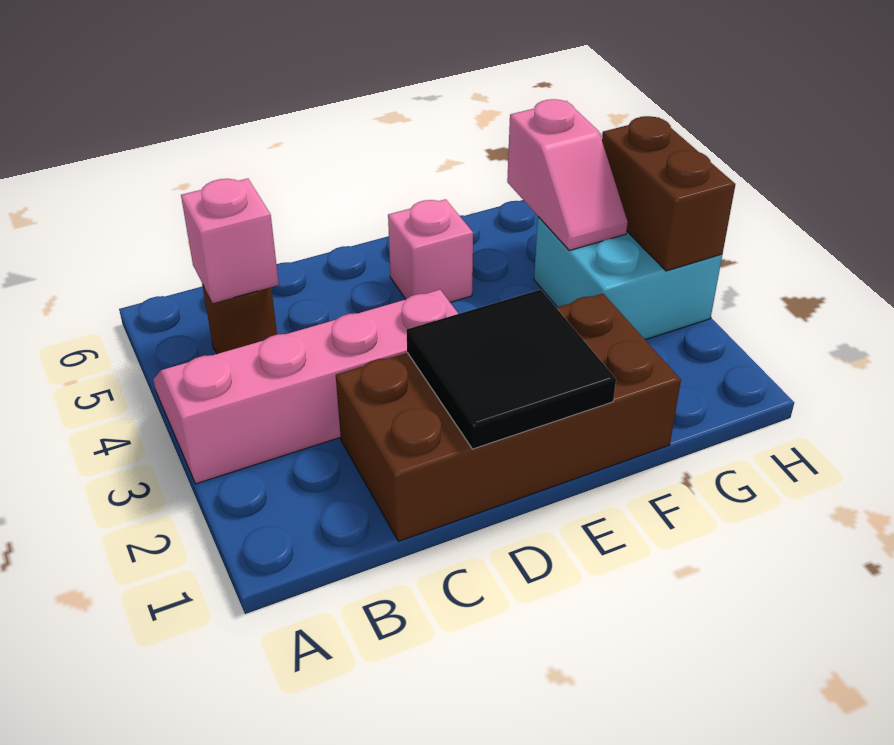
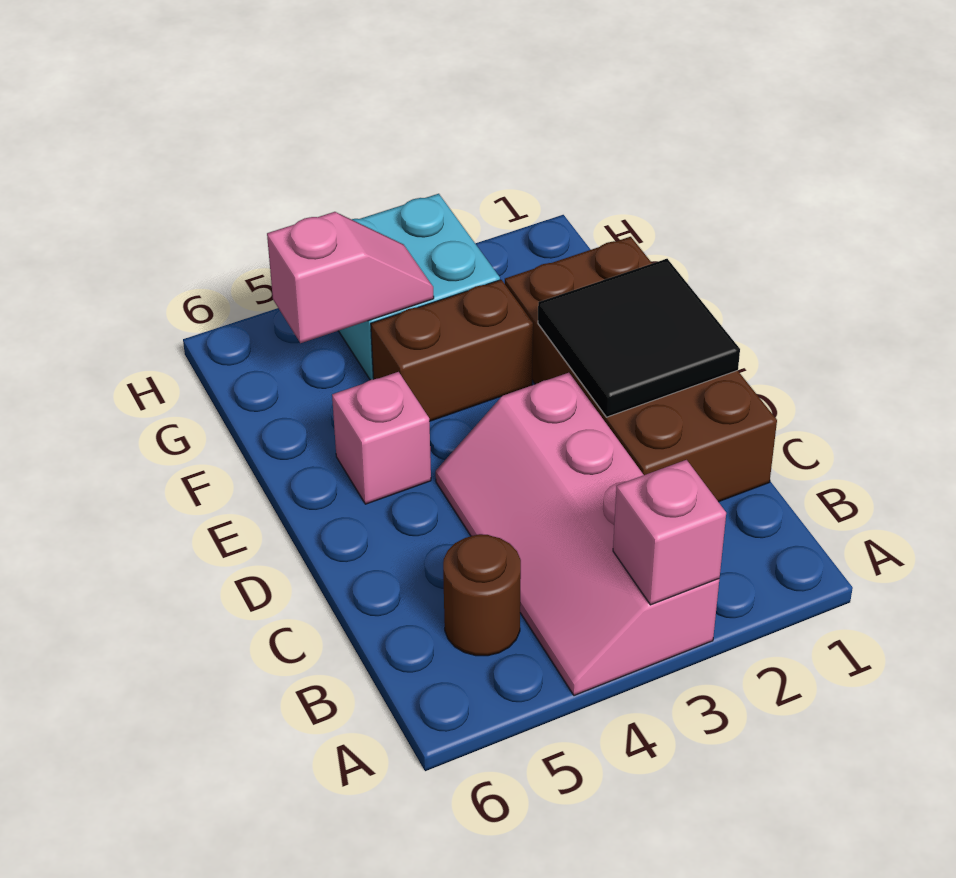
pink brick B5 level 2 -> pink brick A3 level 2
brown brick H3:H4 level 2 -> brown brick F3:F4 level 1

